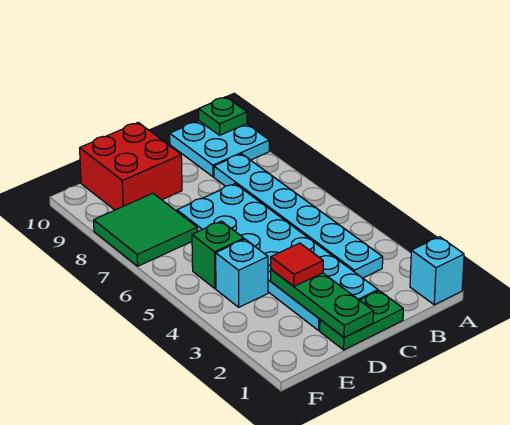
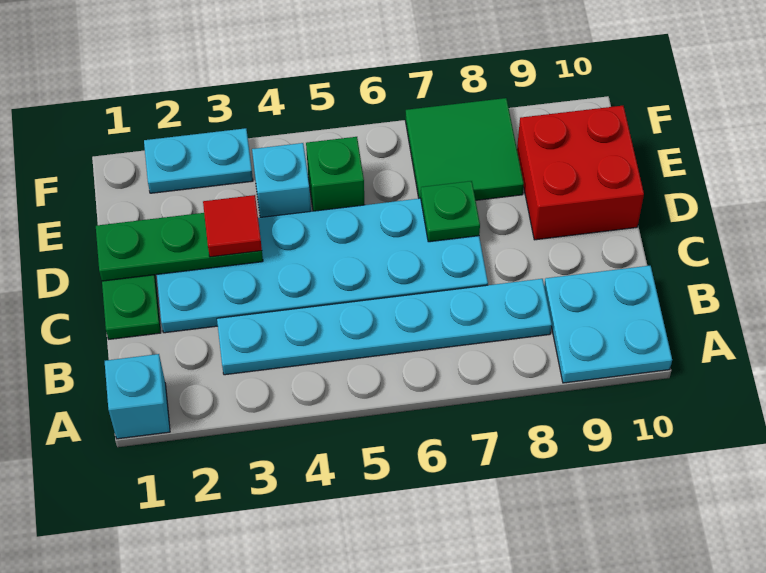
green plate A10 level 2 -> green plate D7 level 2
none -> cyan plate F2:F3 level 1

